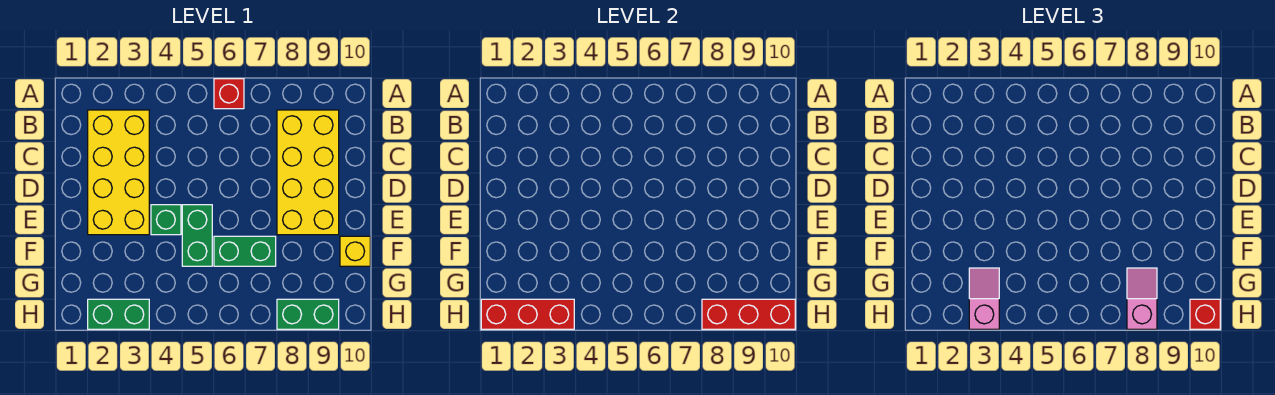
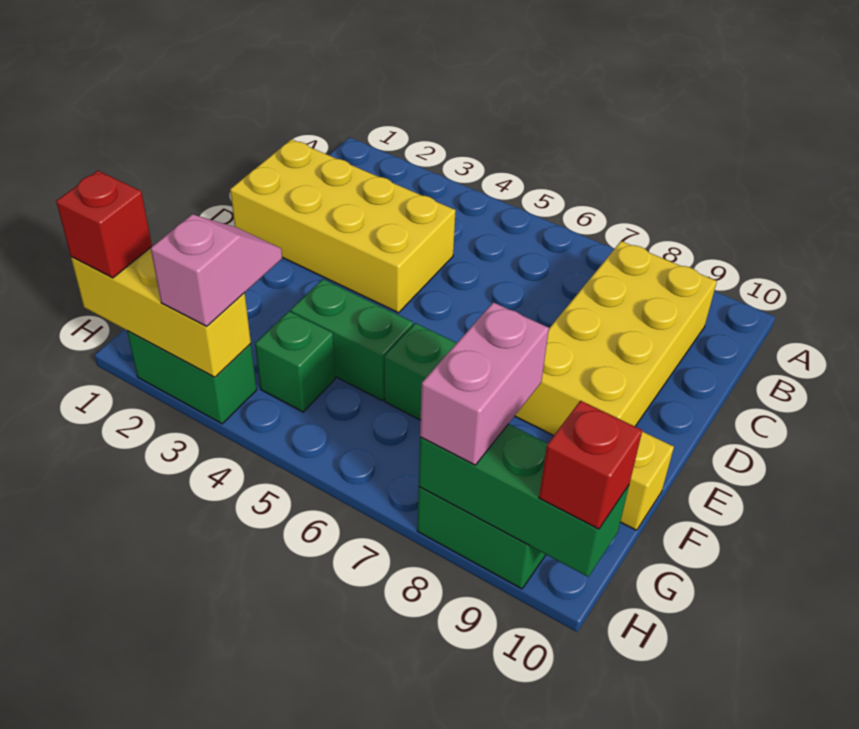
red brick A6 level 1 -> red brick H1 level 3
yellow brick B2:E3 level 1 -> yellow brick C1:D4 level 1
green brick E4 level 1 -> green brick G4 level 1
green brick E5:F5 level 1 -> green brick F4:F5 level 1
pink slope G8:H8 level 3 top H -> pink brick G8:H8 level 3
red brick H1:H3 level 2 -> yellow brick H1:H3 level 2
red brick H8:H10 level 2 -> green brick H8:H10 level 2

